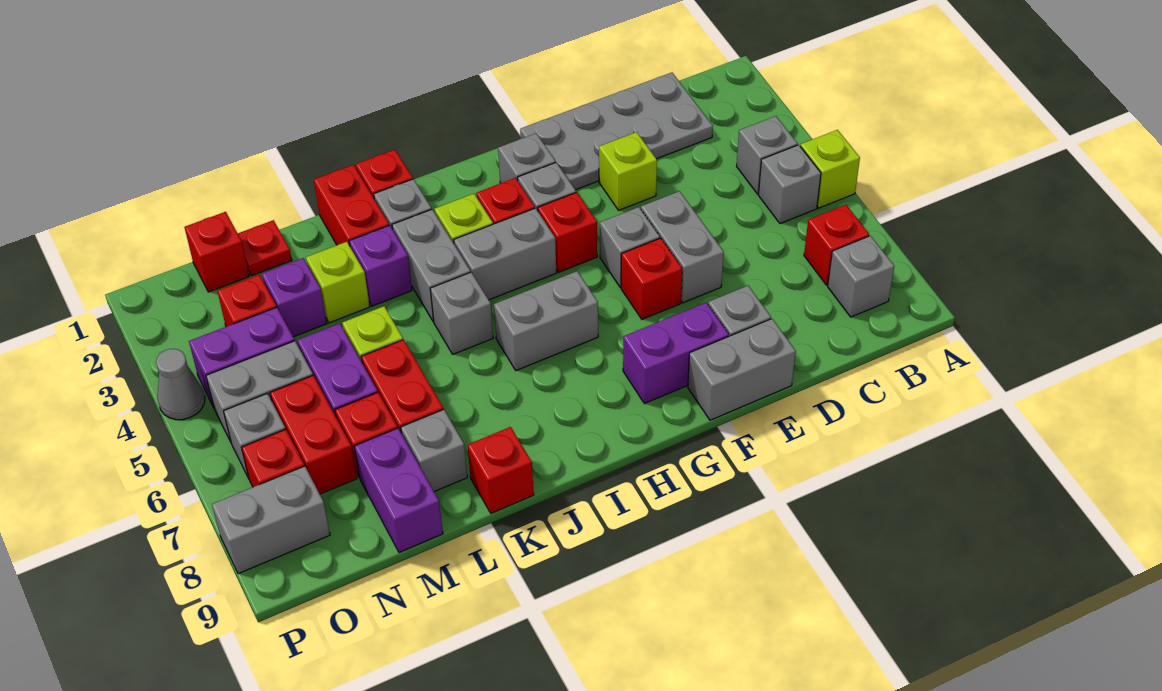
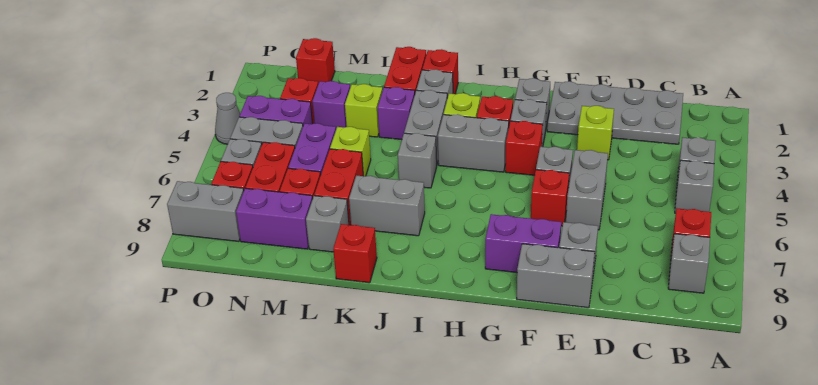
lime brick A5 level 1 -> none
grey brick H6:I6 level 1 -> grey brick J7:K7 level 1
red plate M1 level 1 -> none
purple brick M8:M9 level 1 -> purple brick M8:N8 level 1

